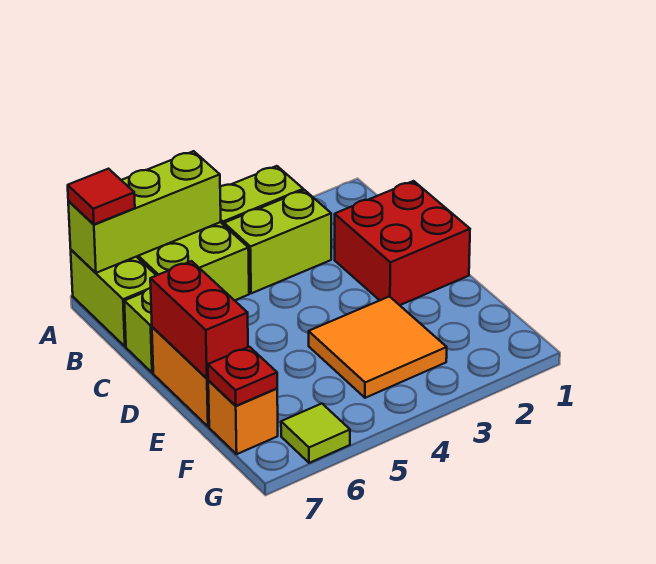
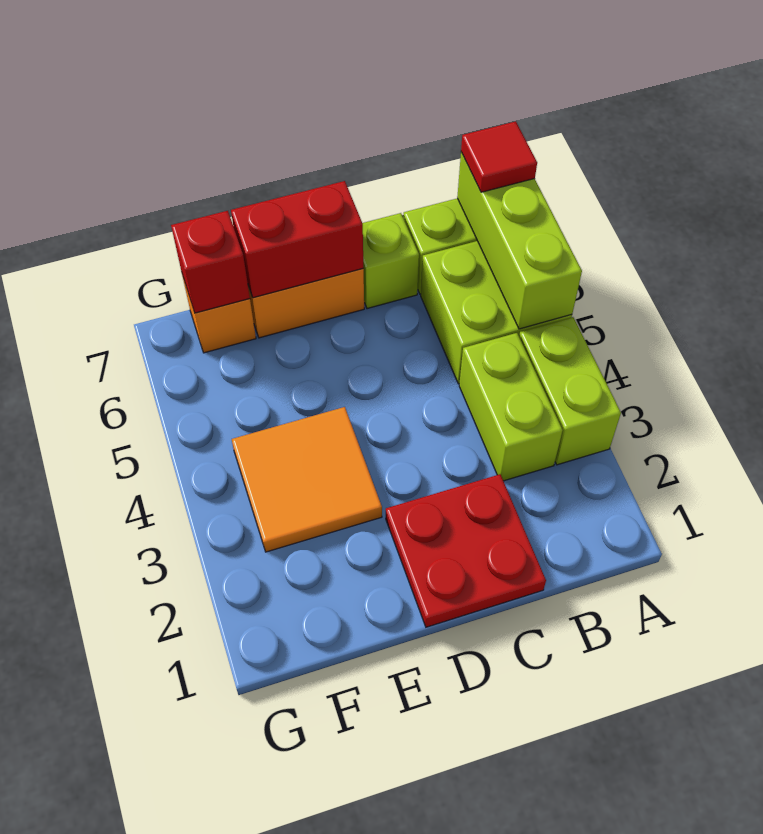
red brick C1:D2 level 1 -> red plate C1:D2 level 1
red plate F7 level 2 -> red brick F7 level 2
lime tile G6 level 1 -> none

